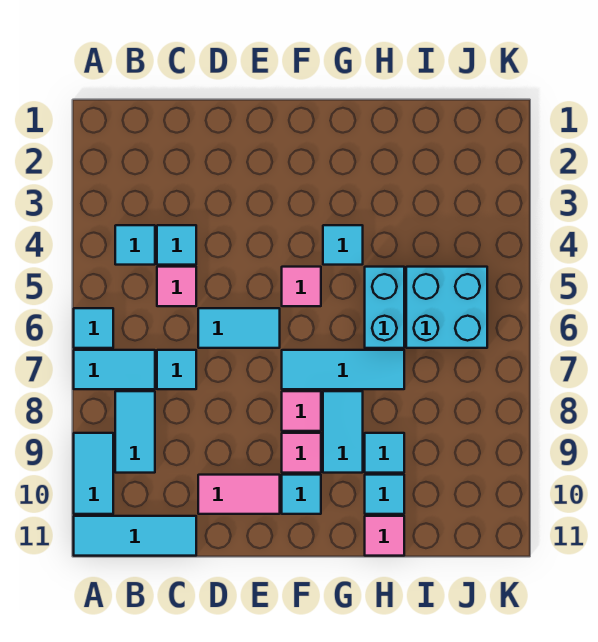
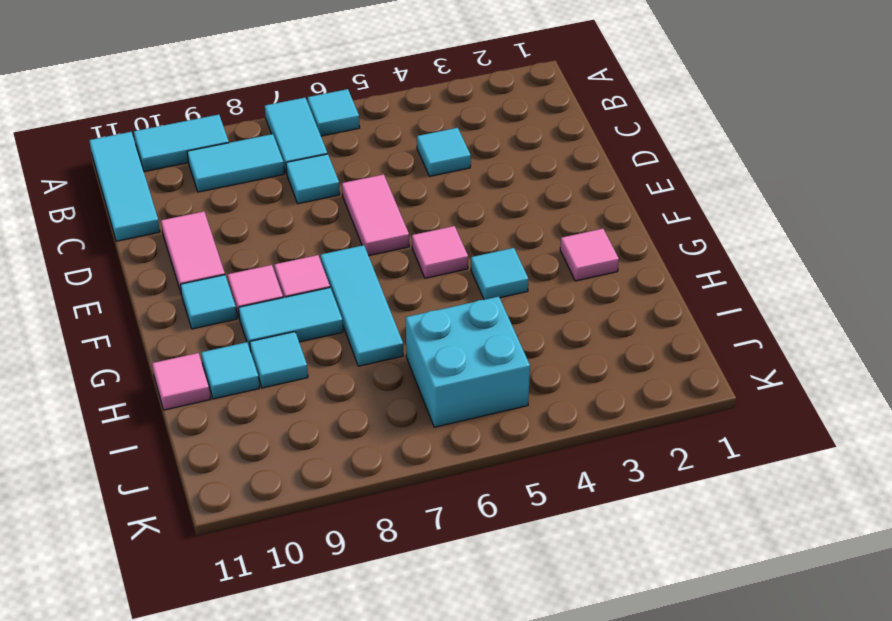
cyan tile B4 level 1 -> none
pink tile C5 level 1 -> pink tile G2 level 1
cyan tile D6:E6 level 1 -> pink tile D6:E6 level 1
cyan brick H5:H6 level 1 -> none

